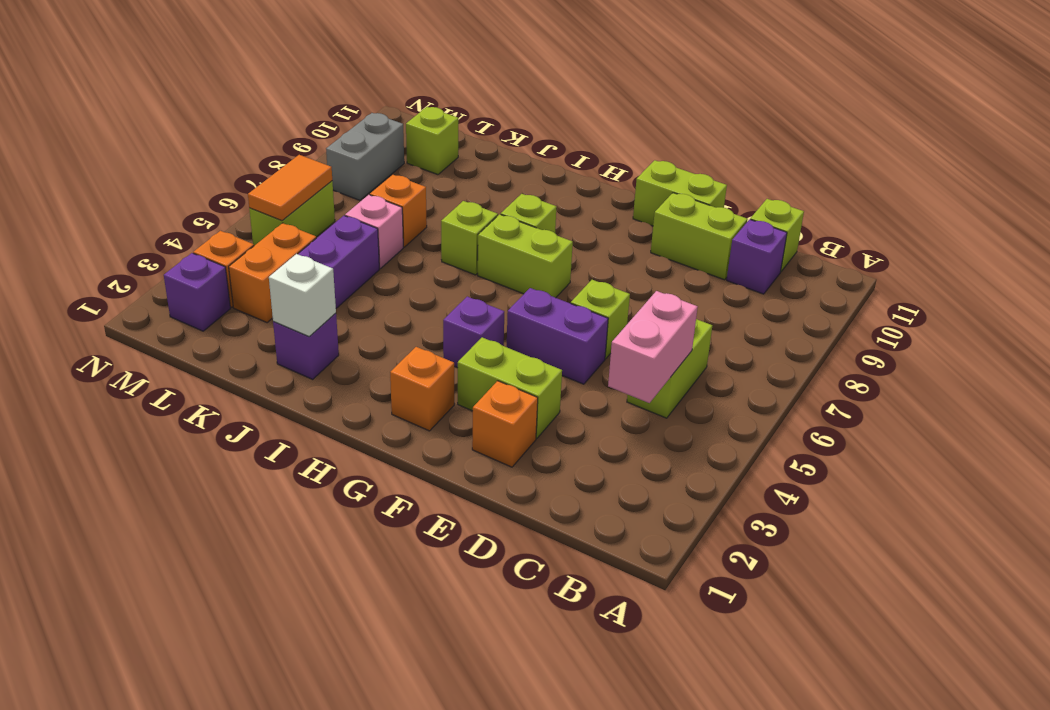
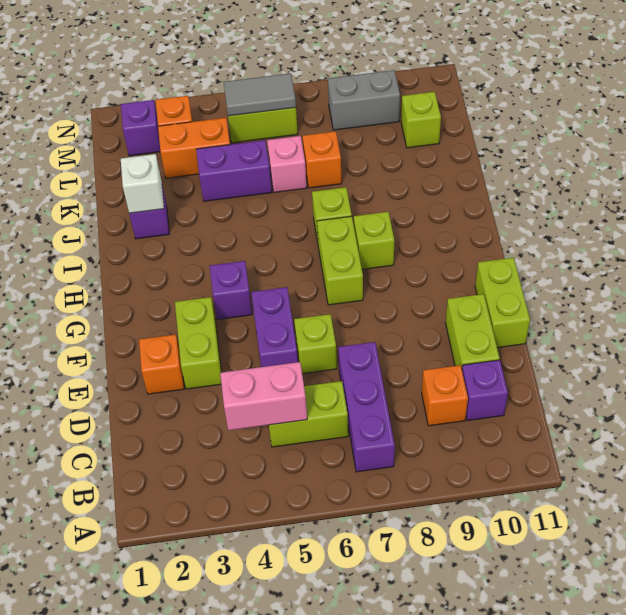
none -> purple brick B7:D7 level 1
lime brick C11 level 1 -> none
orange brick G2 level 1 -> orange brick C9 level 1
orange tile M5:M6 level 2 -> grey tile M5:M6 level 2

